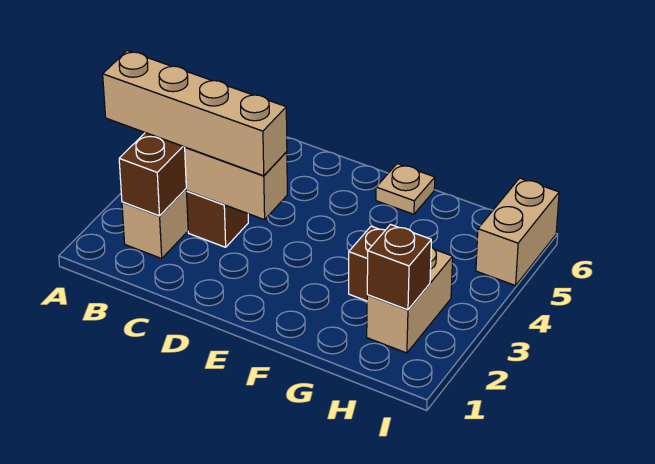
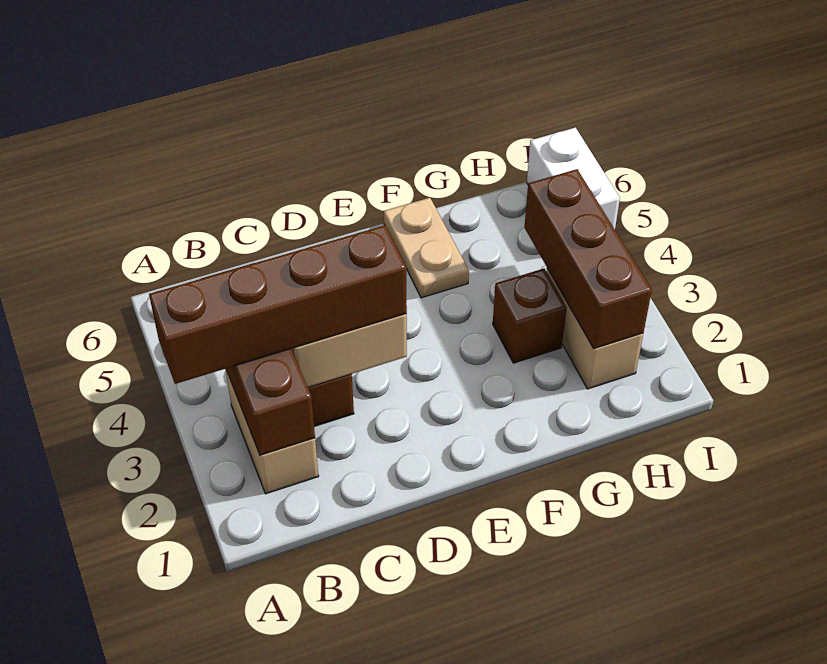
tan brick A3:D3 level 3 -> brown brick A3:D3 level 3
tan plate F6 level 1 -> tan plate F5:F6 level 1
brown brick H2 level 2 -> brown brick H2:H4 level 2
tan brick I5:I6 level 1 -> white brick I5:I6 level 1

